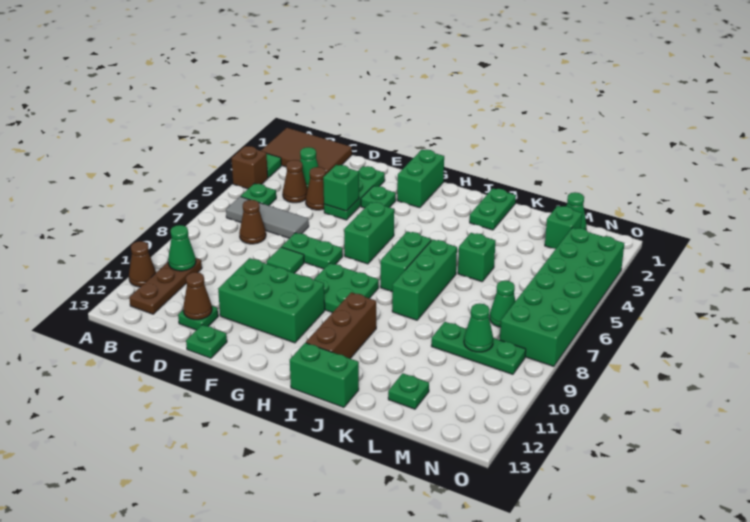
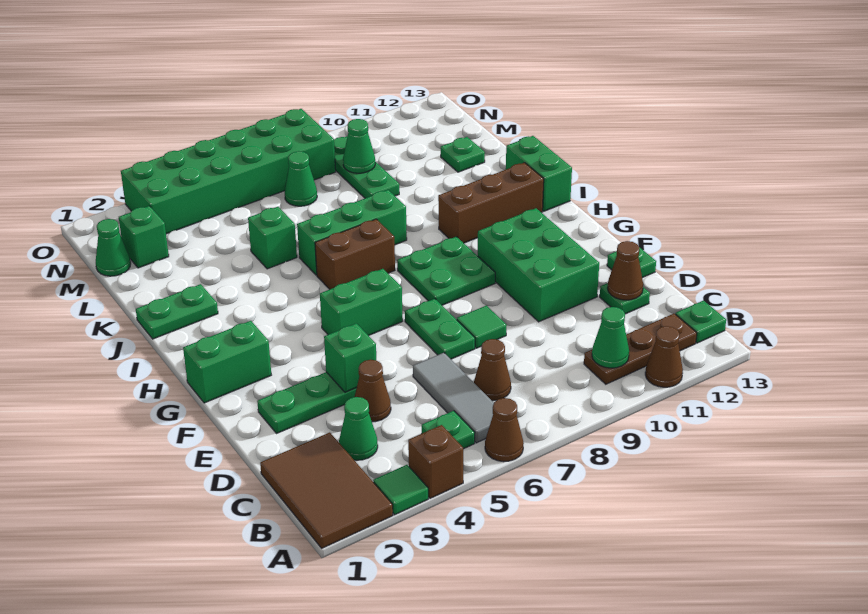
brown cone C4 level 1 -> brown cone A6 level 1
green plate F3 level 1 -> green plate B13 level 1
green brick I6:I7 level 1 -> brown brick I6:I7 level 1

